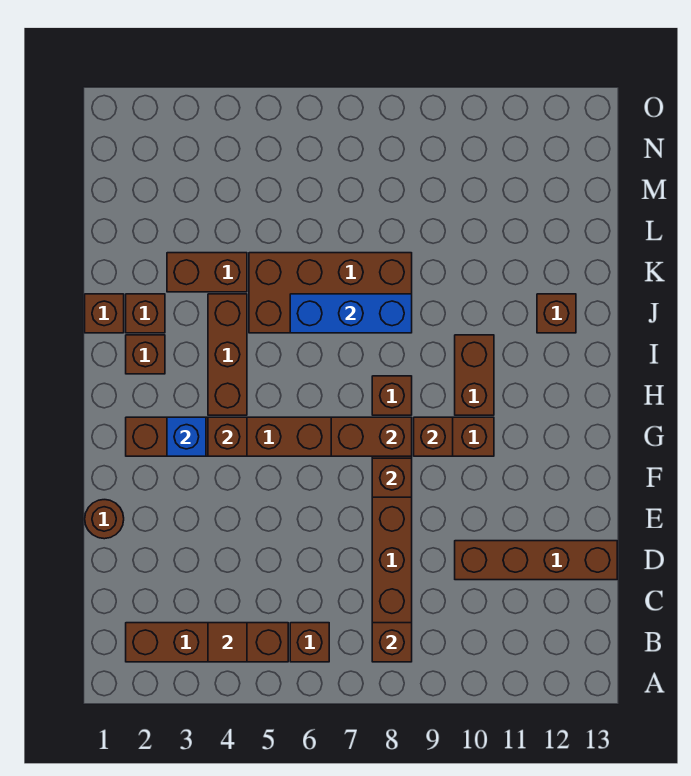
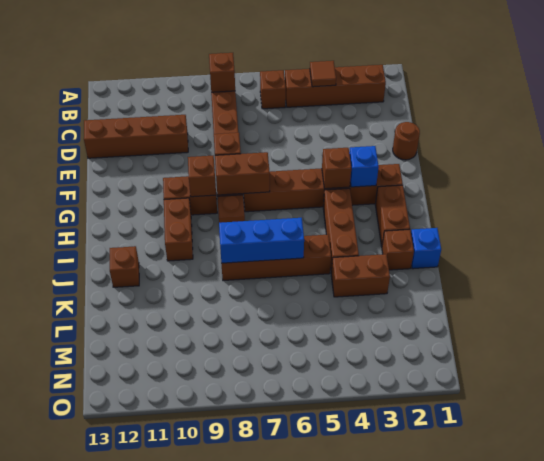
brown brick I2 level 1 -> brown brick H2:I2 level 1
brown brick J1 level 1 -> blue brick J1 level 1
brown brick J5:K8 level 1 -> brown brick J5:J8 level 1

